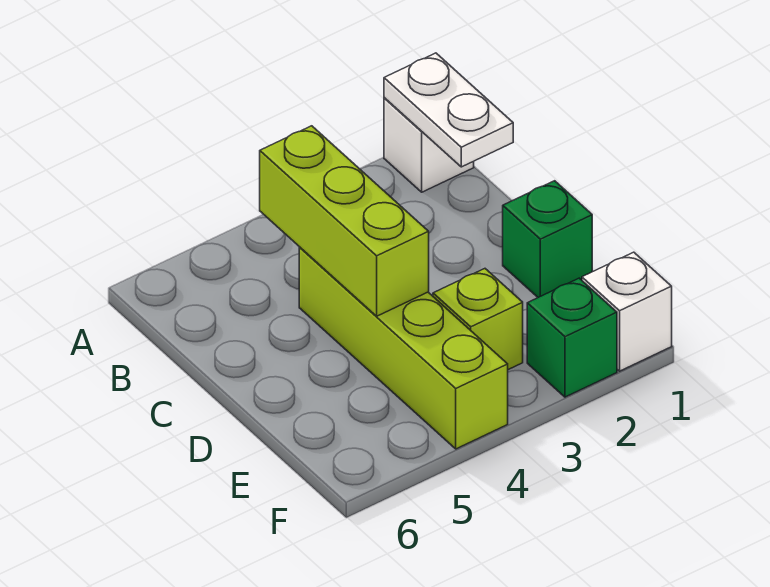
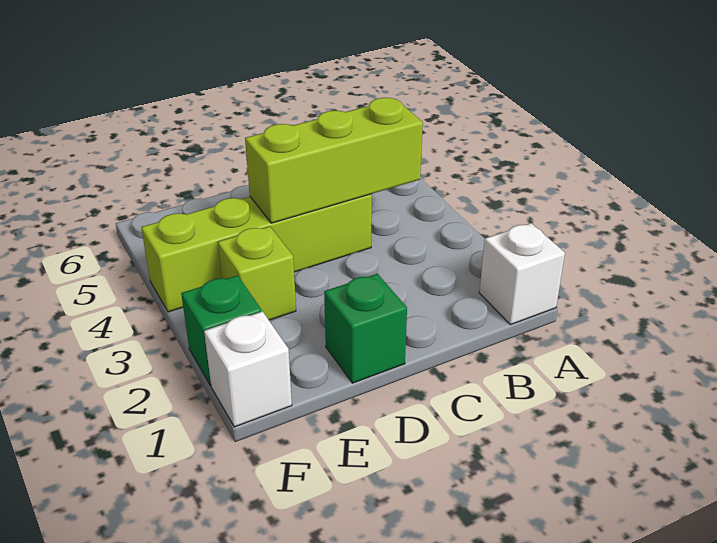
white plate A1:B1 level 2 -> none

